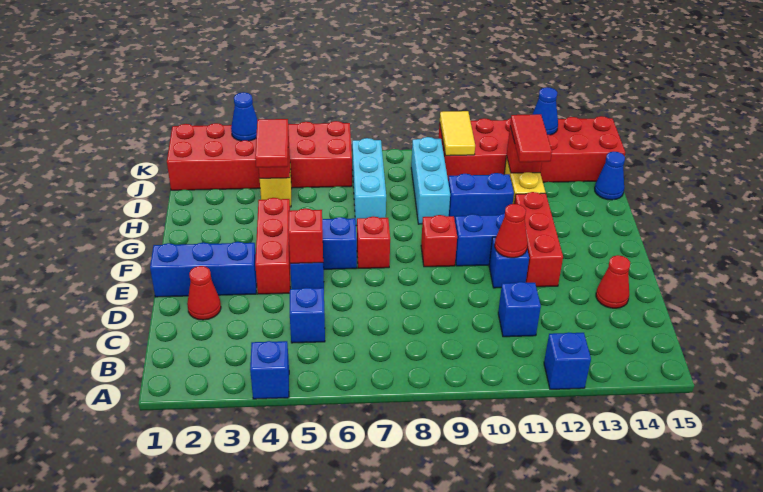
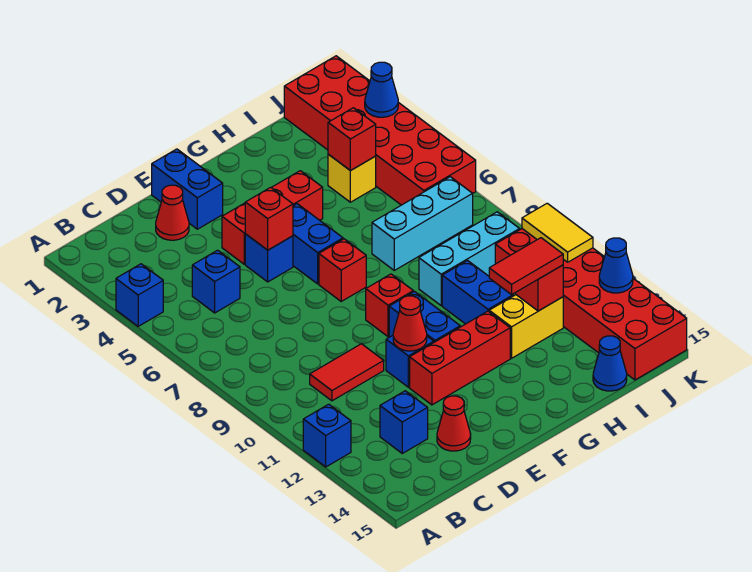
blue brick C11 level 1 -> blue brick C13 level 1
blue brick E1:E3 level 1 -> blue brick E1:E2 level 1
red tile H4:I4 level 3 -> red tile C10:D10 level 1
yellow tile J10:K10 level 2 -> yellow tile K10:K11 level 2

